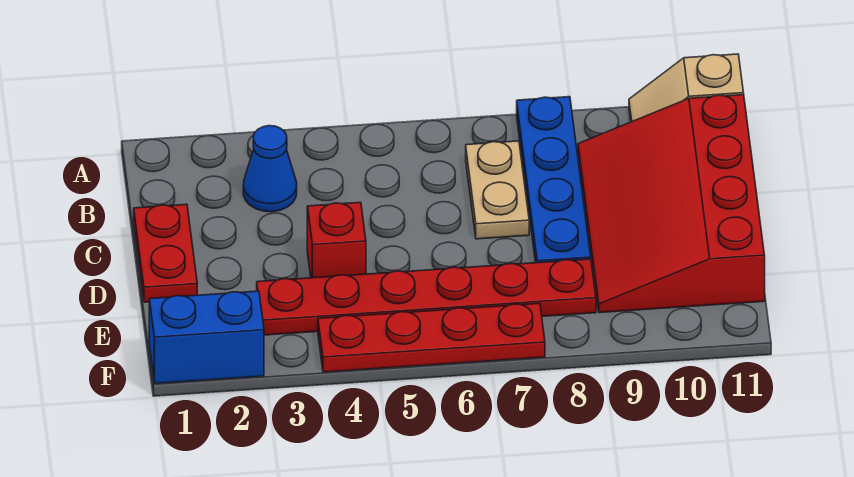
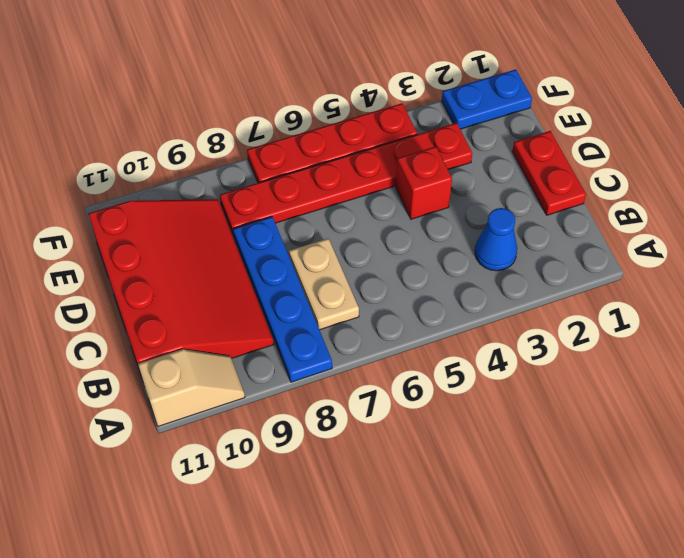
blue brick F1:F2 level 1 -> blue plate F1:F2 level 1

